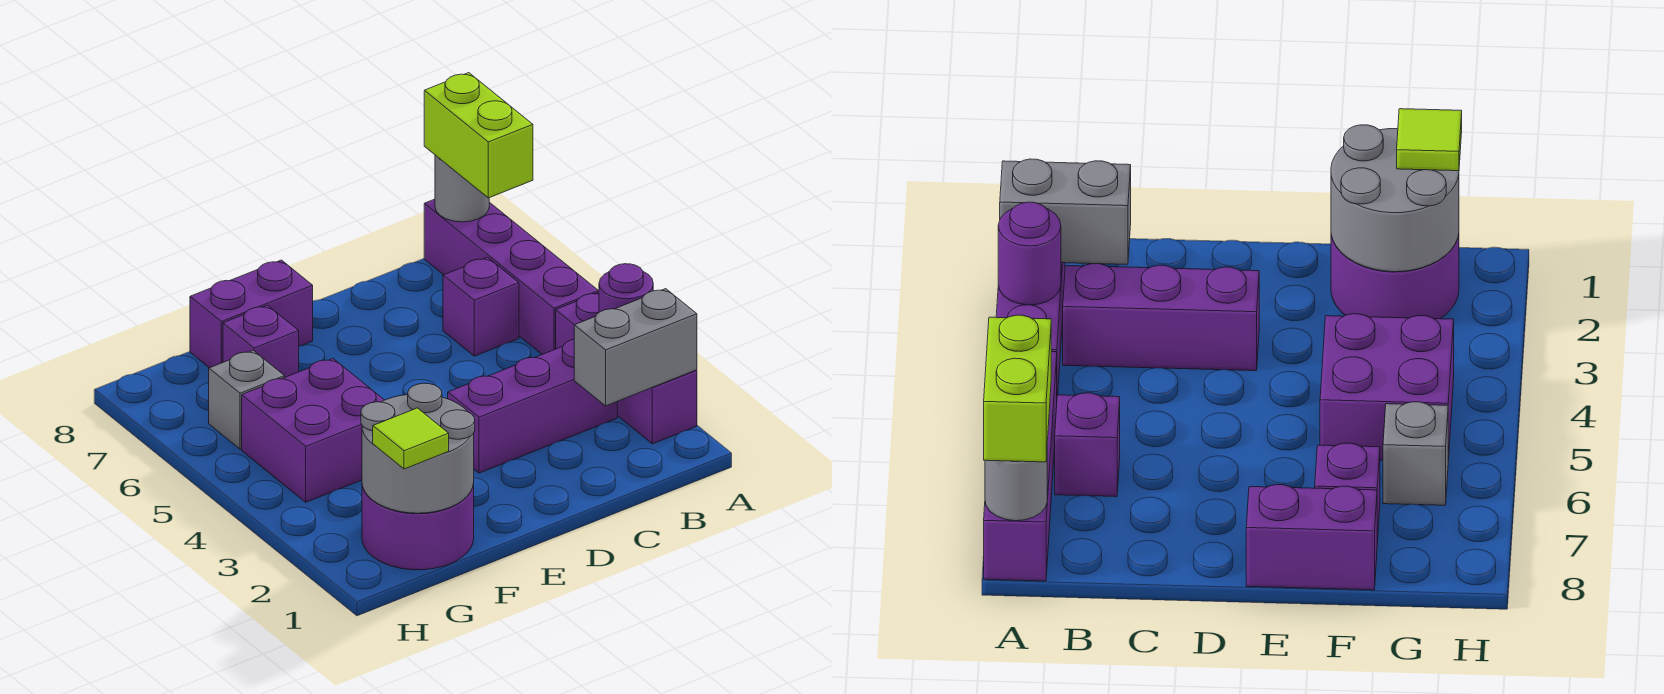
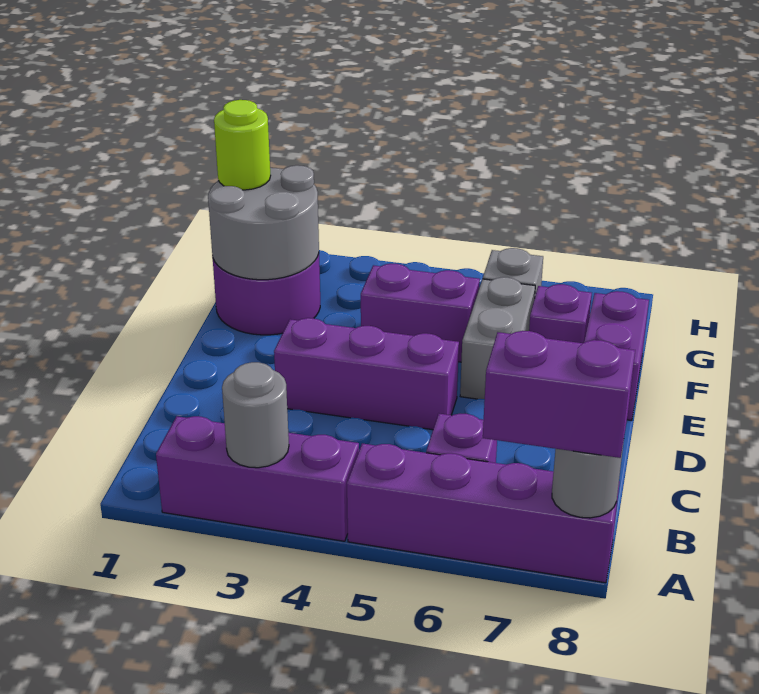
grey brick A2:B2 level 2 -> grey brick E6:F6 level 1
purple round brick A3 level 2 -> grey round brick A3 level 2
lime brick A7:A8 level 3 -> purple brick A7:A8 level 3
purple brick B3:D3 level 1 -> purple brick D3:D5 level 1
purple brick F4:G5 level 1 -> purple brick F4:F5 level 1
lime tile G1 level 3 -> lime round brick G1 level 3

